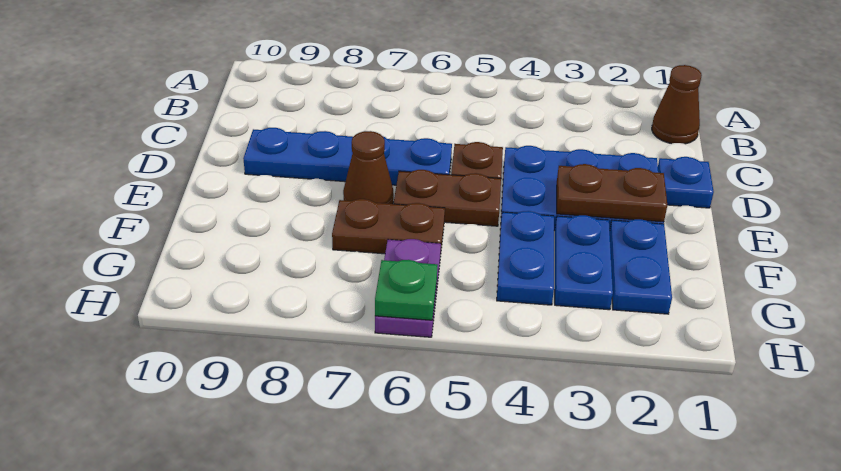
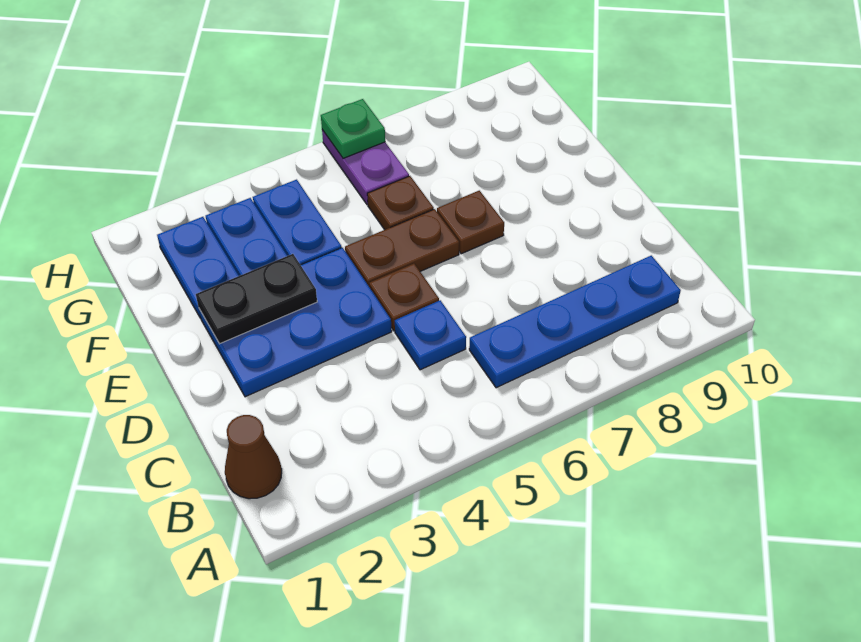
blue plate D1 level 1 -> blue plate C5 level 1
blue plate D6:D9 level 1 -> blue plate B6:B9 level 1
brown plate E2:E3 level 2 -> black plate E2:E3 level 2
brown cone E7 level 1 -> brown plate E7 level 1
brown plate F6:F7 level 1 -> brown plate F6 level 1

